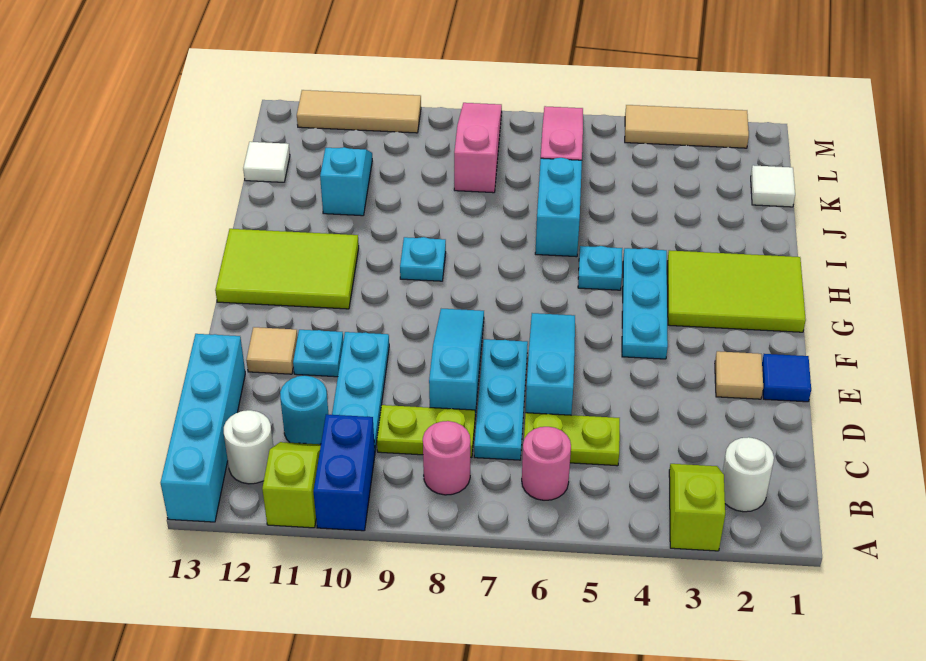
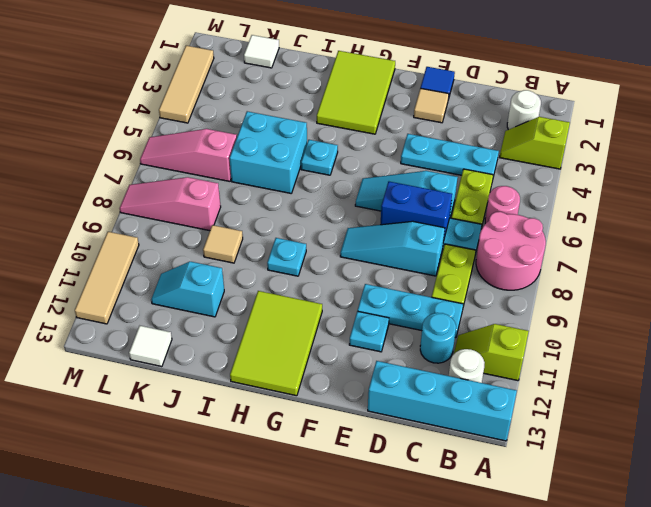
blue brick A10:B10 level 1 -> blue brick D7:E7 level 2
pink round brick B8 level 1 -> pink round brick A7:B8 level 1
tan tile E12 level 1 -> tan tile J9 level 1
cyan plate F4:H4 level 1 -> cyan plate C4:E4 level 1
cyan brick I6:J6 level 1 -> cyan brick I5:J6 level 1

